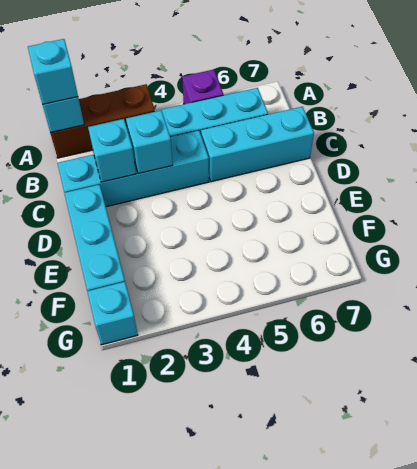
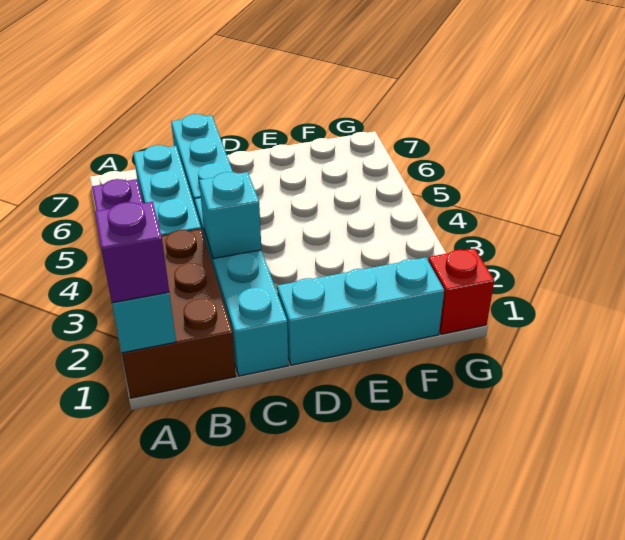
brown brick A1:A3 level 1 -> brown brick A1:B3 level 1
cyan brick A1 level 3 -> purple brick A1 level 3
cyan brick C2 level 2 -> none
cyan brick G1 level 1 -> red brick G1 level 1

